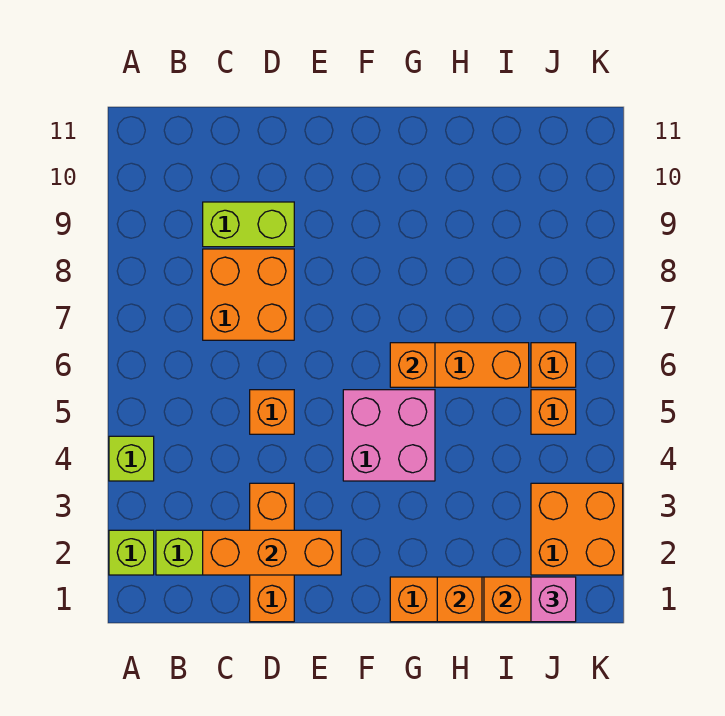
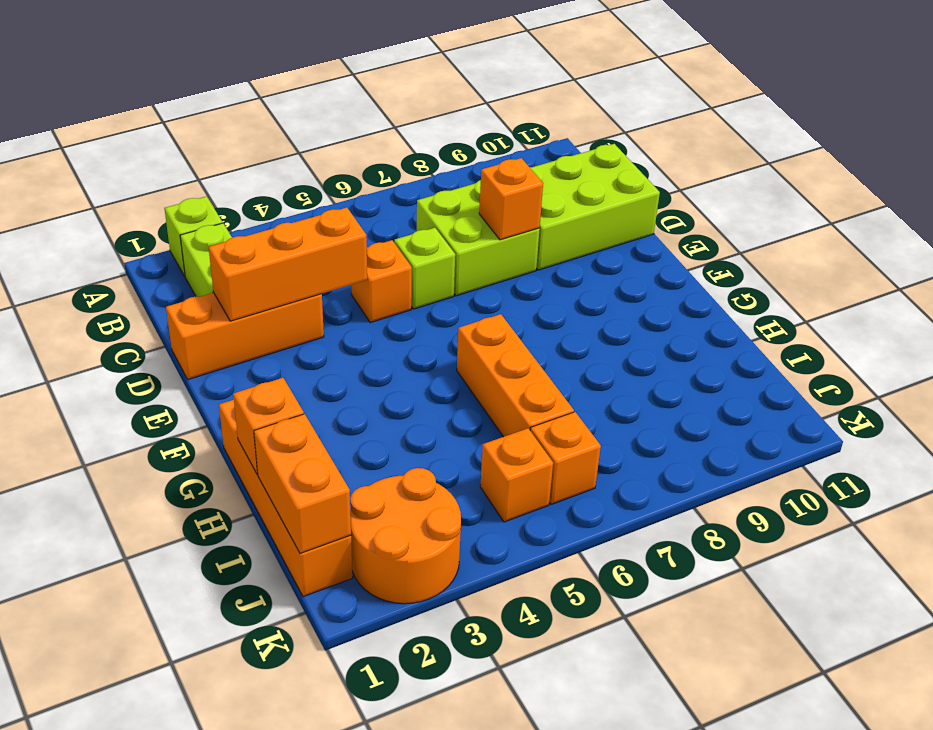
lime brick A4 level 1 -> lime brick D6 level 1
orange brick C2:E2 level 2 -> orange brick D2:D4 level 2
orange brick C7:D8 level 1 -> lime brick C7:D8 level 1
lime brick C9:D9 level 1 -> lime brick C9:D11 level 1
pink brick F4:G5 level 1 -> none
orange brick G6 level 2 -> orange brick D8 level 2
pink brick J1 level 3 -> none
orange brick J2:K3 level 1 -> orange round brick J2:K3 level 1

